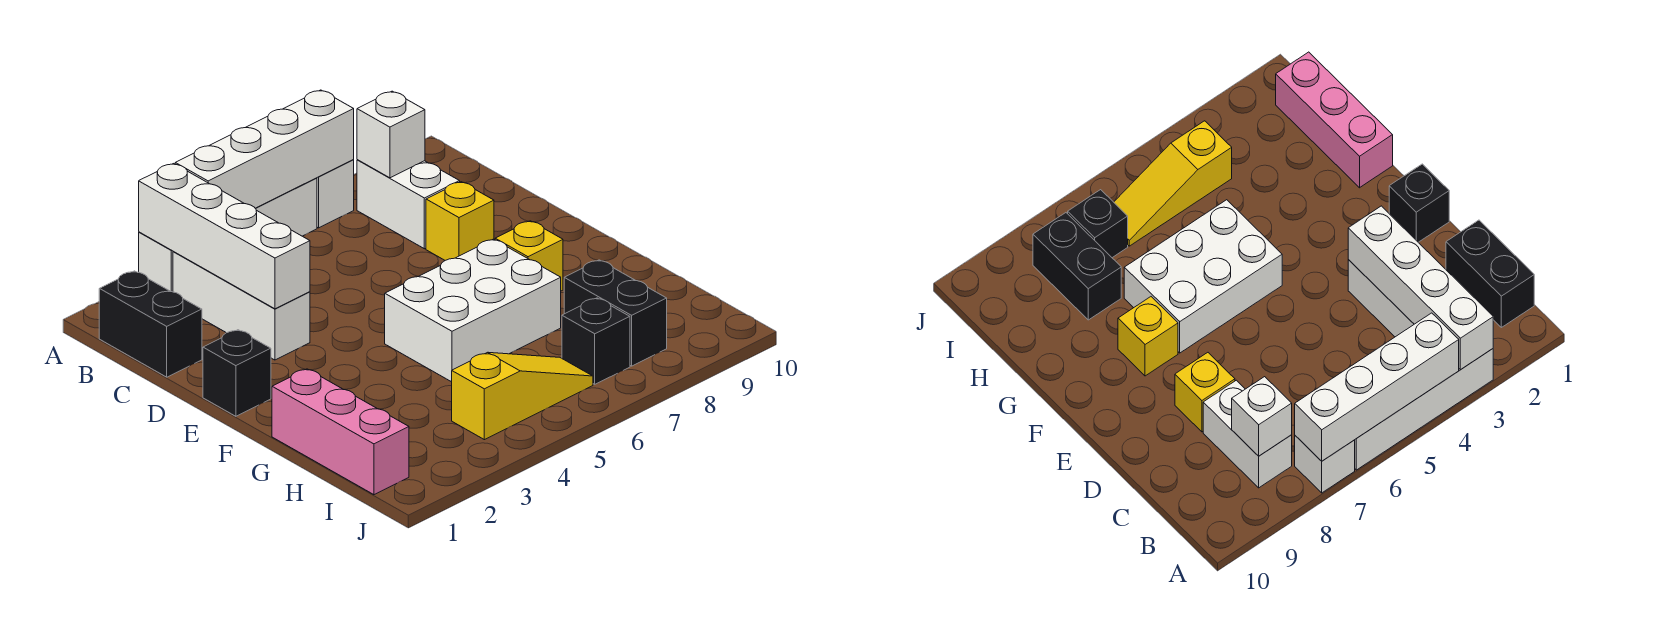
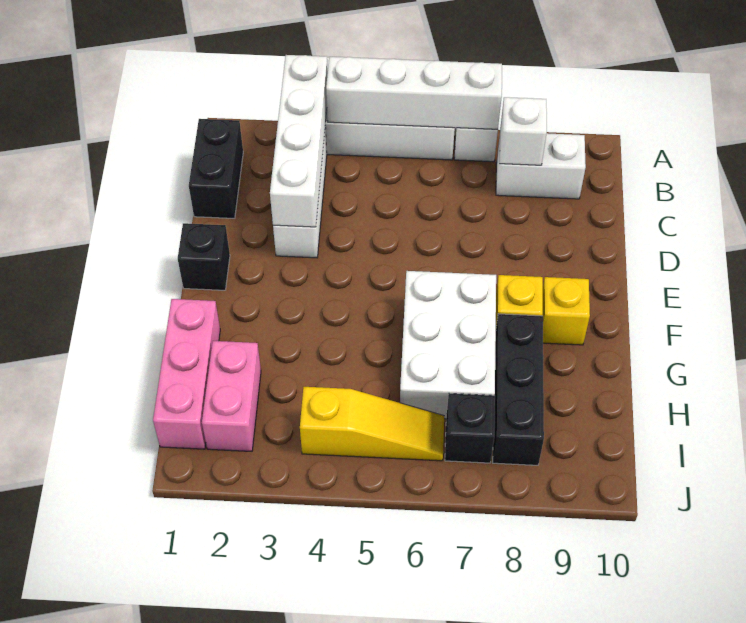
white brick B8:C8 level 1 -> white brick B8:B9 level 1
yellow brick D8 level 1 -> yellow brick F9 level 1
white brick F5:G7 level 1 -> white brick F6:H7 level 1
none -> pink brick H2:I2 level 1
black brick H8:I8 level 1 -> black brick G8:I8 level 1

